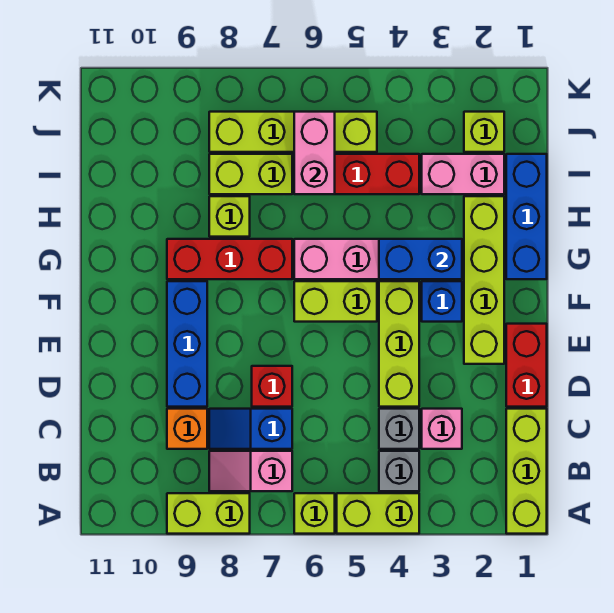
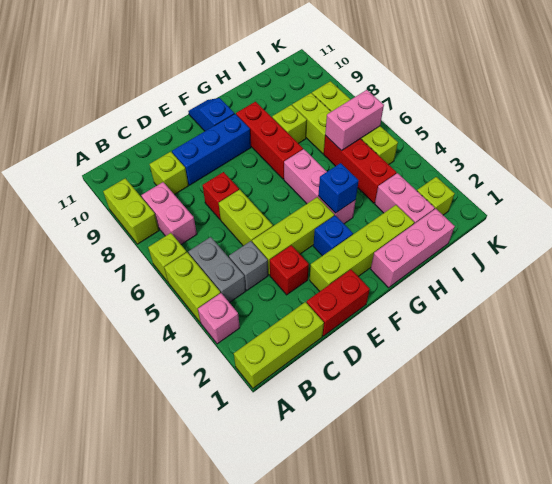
grey brick B4 level 1 -> grey brick B4:B5 level 1
pink slope B7:B8 level 1 top 7 -> pink brick B7:B8 level 1
pink brick C3 level 1 -> pink brick A3 level 1
blue slope C7:C8 level 1 top 7 -> blue slope F10:F11 level 1 top 10
orange brick C9 level 1 -> lime brick C9 level 1
none -> red brick D3 level 1
lime brick F5:F6 level 1 -> lime brick D5:D6 level 1
blue brick G1:I1 level 1 -> pink brick G1:I1 level 1
blue brick G3:G4 level 2 -> blue brick G4 level 2

